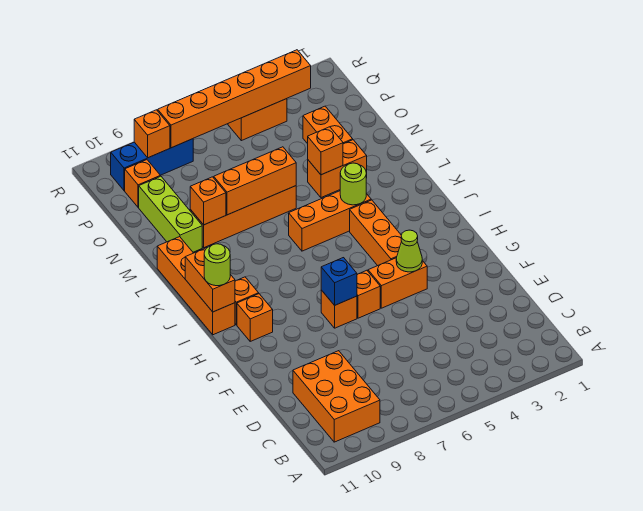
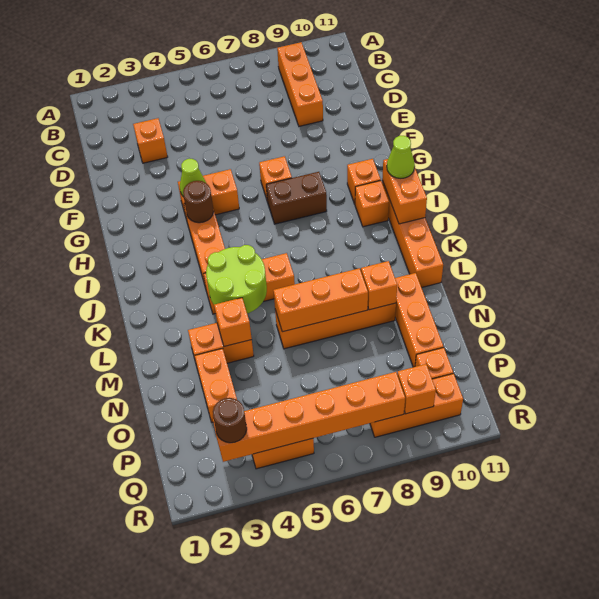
orange brick B9:D10 level 1 -> orange brick B9:D9 level 1
orange brick G6 level 1 -> orange brick D3 level 1
blue brick G7 level 2 -> none
none -> brown round brick H4 level 2
none -> brown brick H7:H8 level 1
lime round brick I11 level 3 -> lime cone I11 level 3
lime round brick K4 level 2 -> lime round brick K4:L5 level 2
lime brick M10:O10 level 1 -> orange brick M10:O10 level 1
none -> brown round brick Q3 level 3
blue brick Q8:Q10 level 1 -> orange brick Q8:Q10 level 1

